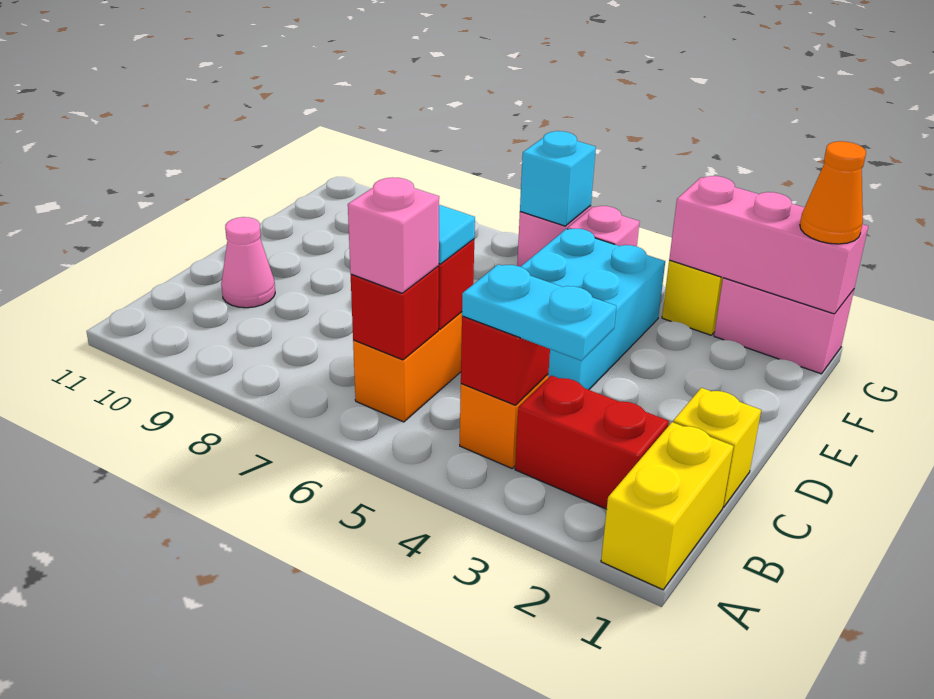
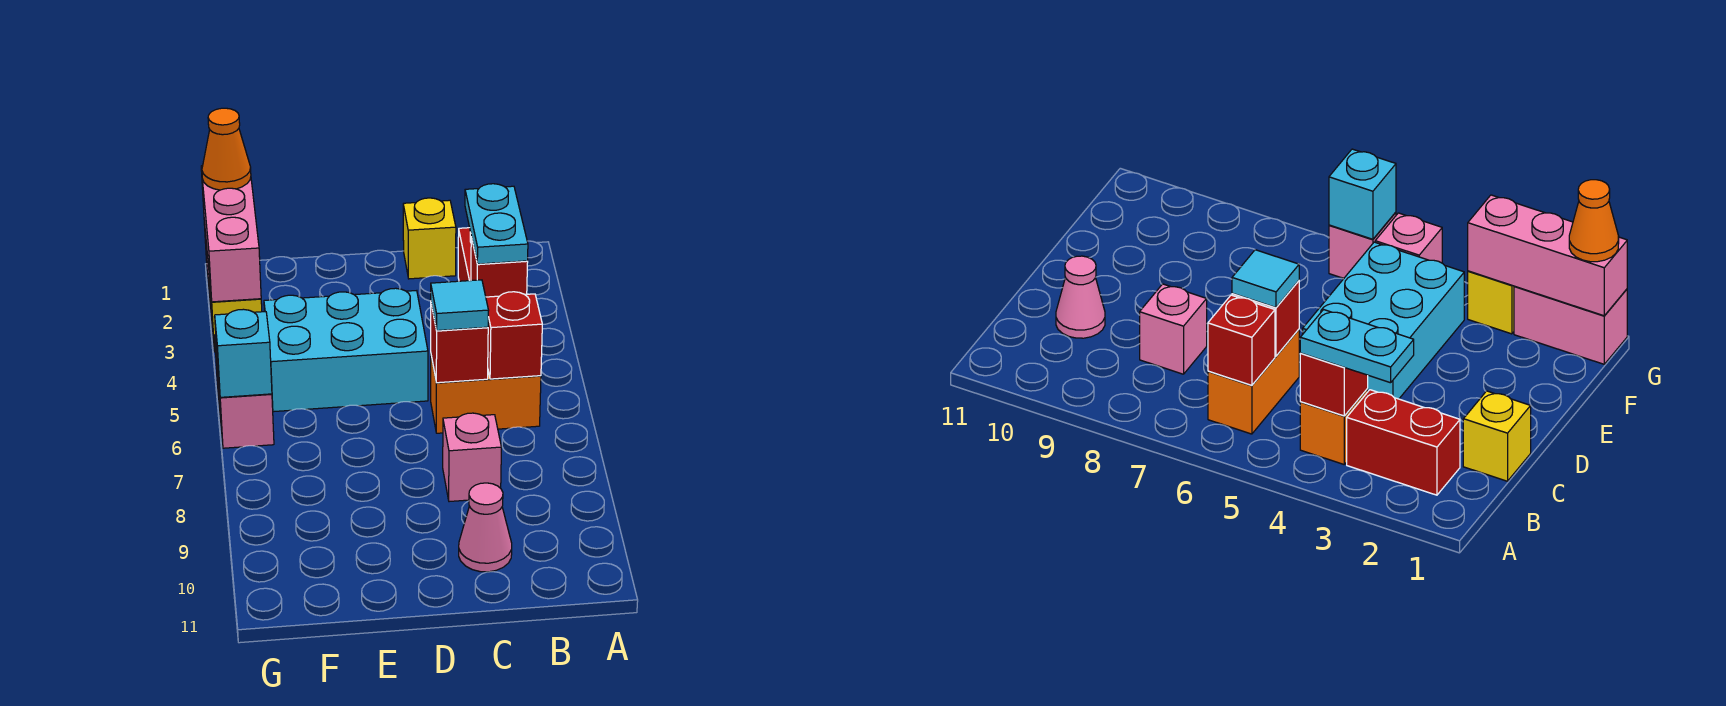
yellow brick A1:B1 level 1 -> none
pink brick B6 level 3 -> pink brick C8 level 1

